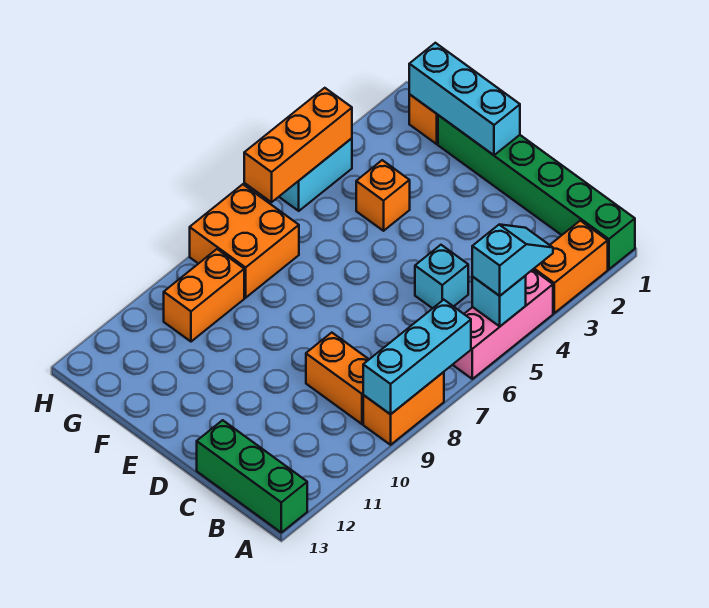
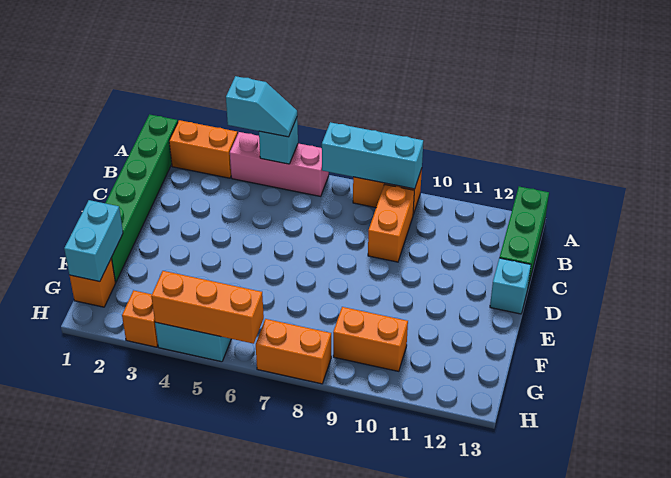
cyan slope A4:A5 level 3 top 5 -> cyan slope A4:A5 level 3 top 4
cyan brick C5 level 1 -> cyan brick D13 level 1
cyan brick E1:G1 level 2 -> cyan brick F1:G1 level 2
orange brick F4 level 1 -> orange brick H3 level 1
orange brick G7:H8 level 1 -> orange brick H7:H8 level 1

